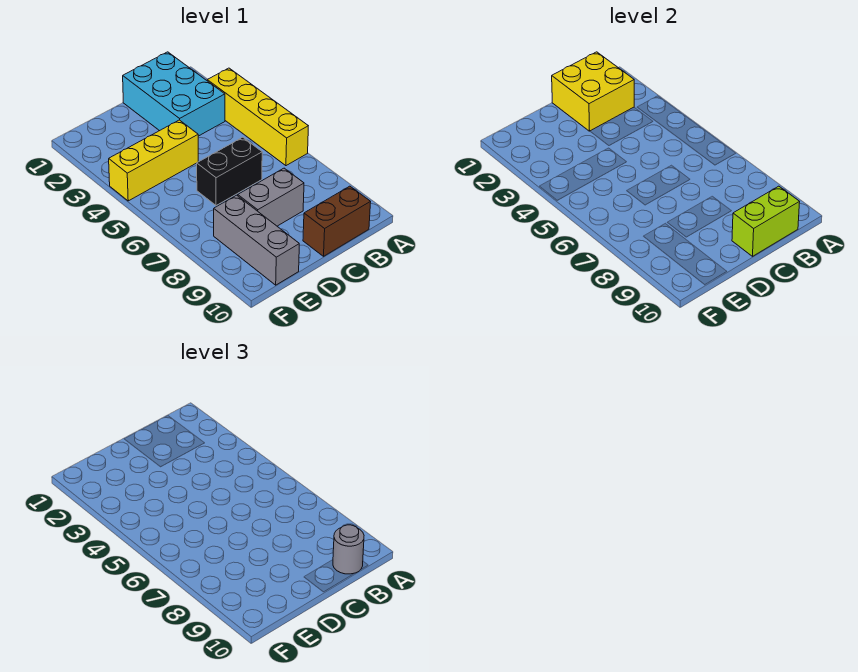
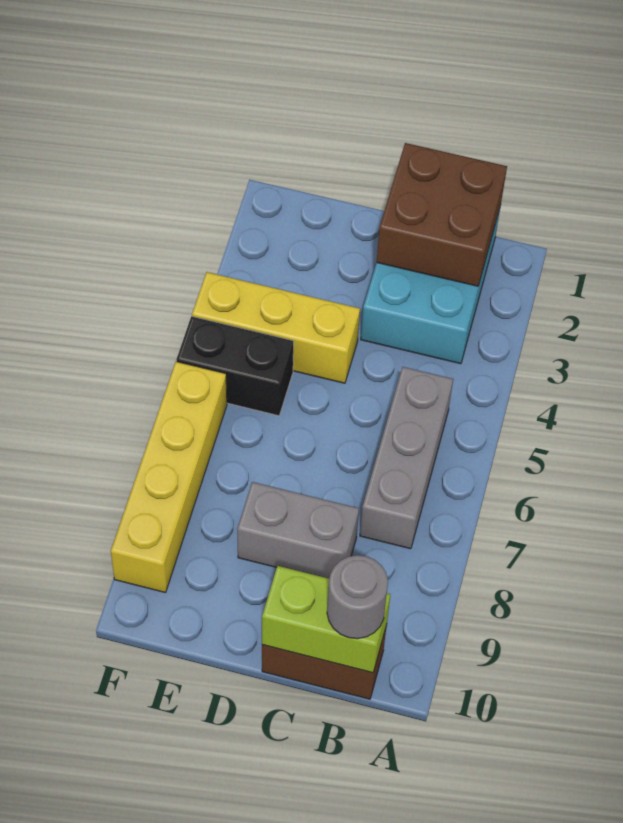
yellow brick A3:A6 level 1 -> yellow brick F6:F9 level 1
yellow brick B1:C2 level 2 -> brown brick B1:C2 level 2
black brick C6:D6 level 1 -> black brick E5:F5 level 1
grey brick E8:E10 level 1 -> grey brick B5:B7 level 1

